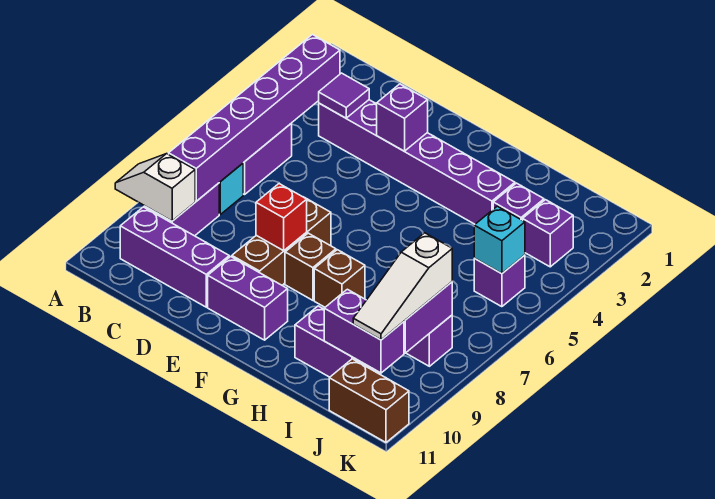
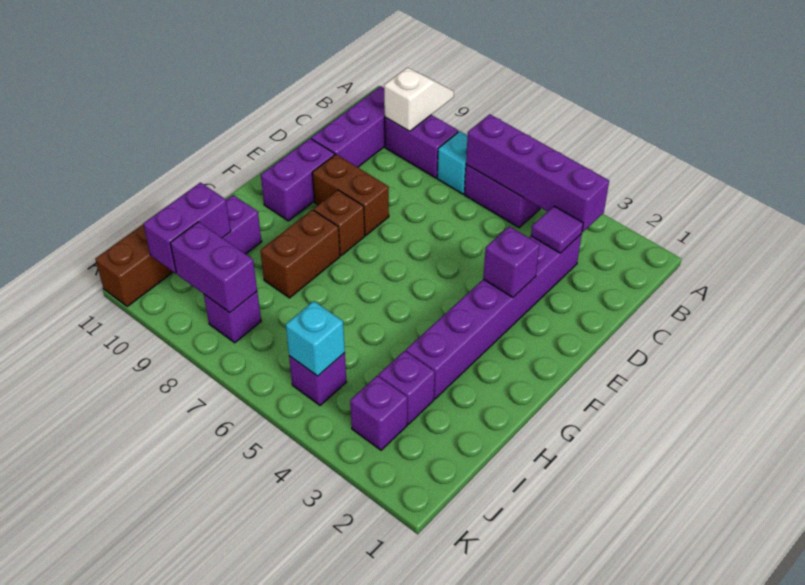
purple brick B3:B8 level 2 -> purple brick B3:B6 level 2
brown brick E7:E9 level 1 -> brown brick E8:E9 level 1
red brick E8 level 2 -> none
brown brick G8 level 1 -> brown brick G8:H8 level 1
white slope J8:J10 level 3 top 8 -> none

